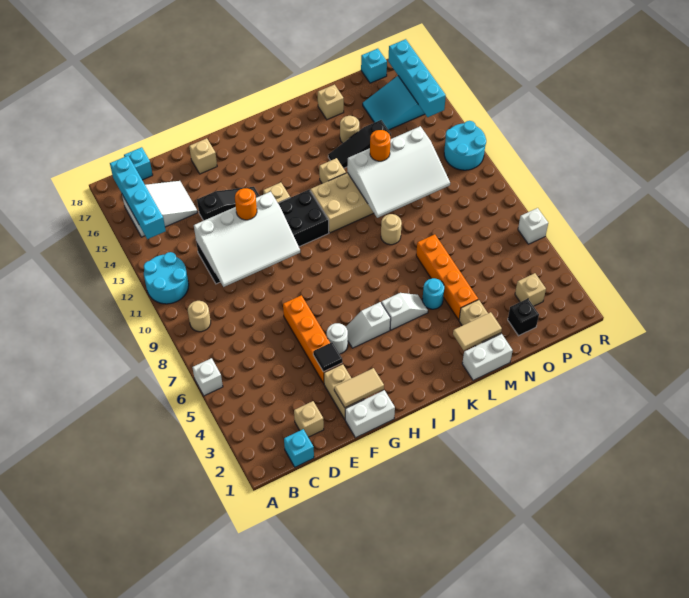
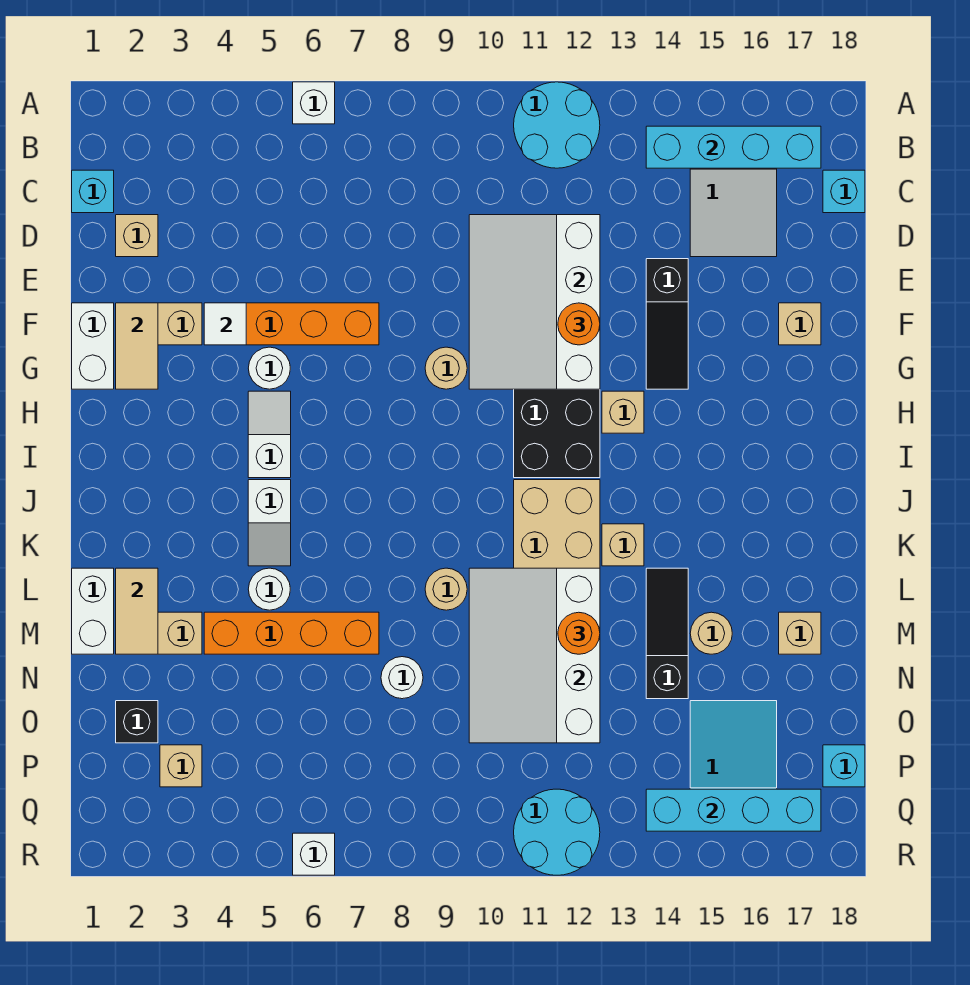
tan round brick B9 level 1 -> tan round brick G9 level 1
black tile F4 level 2 -> white tile F4 level 2
cyan round brick L5 level 1 -> white round brick L5 level 1
none -> white round brick N8 level 1

